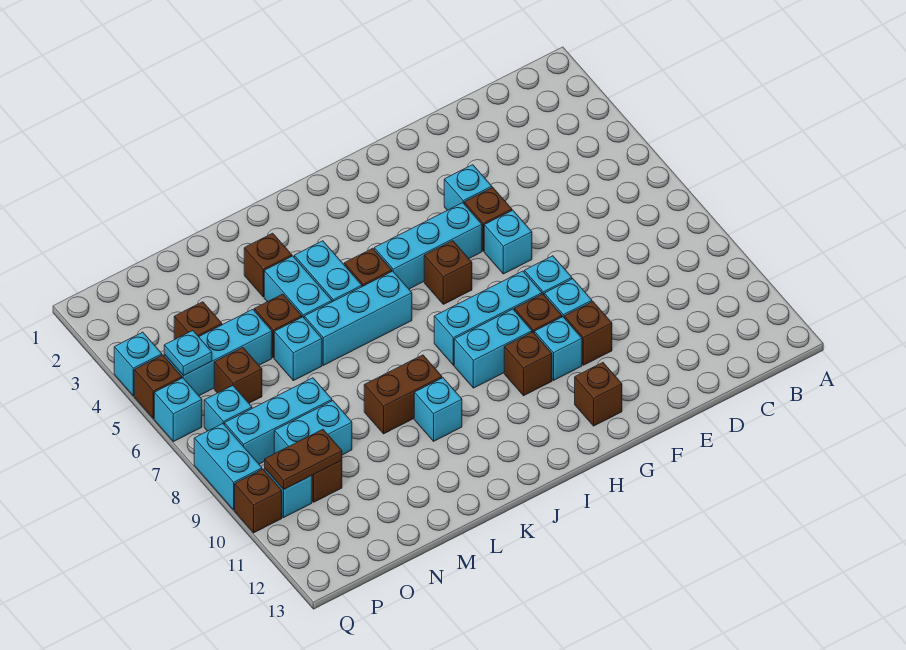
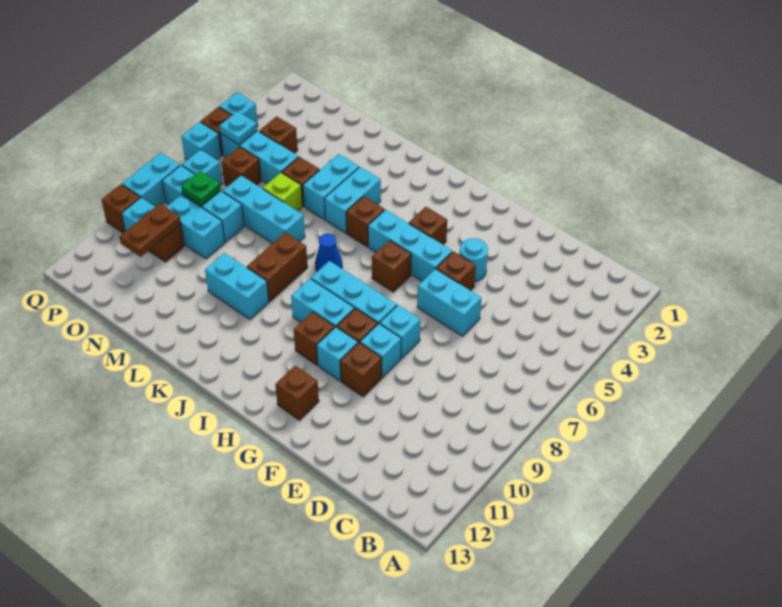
cyan brick F4 level 1 -> cyan round brick F4 level 1
cyan brick F6 level 1 -> cyan brick E6:F6 level 1
cyan brick J6:L6 level 1 -> cyan brick L7:N7 level 1
none -> blue cone J7 level 1
brown brick K9:L9 level 1 -> brown brick K8:K9 level 1
cyan brick K10 level 1 -> cyan brick K10:L10 level 1
brown brick L3 level 1 -> brown brick H4 level 1
cyan brick M6 level 1 -> lime brick M6 level 1
none -> green plate O8 level 2
brown plate O10:P10 level 2 -> brown plate O10:O11 level 2

